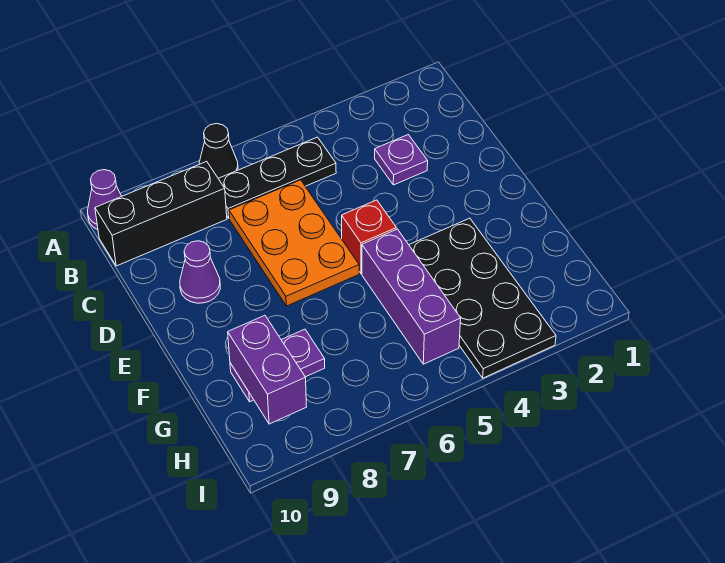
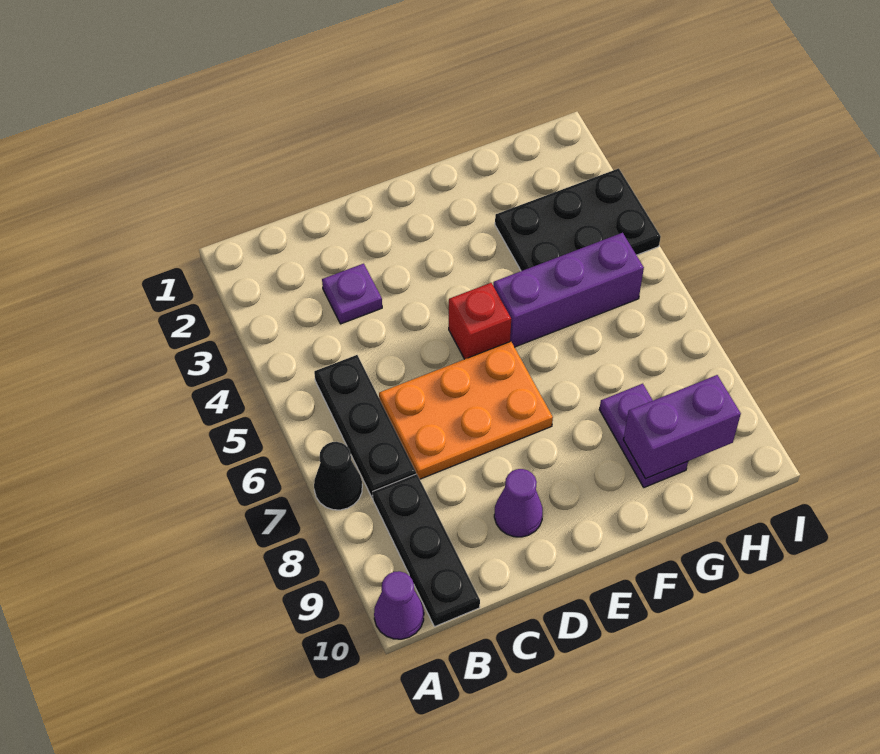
black brick B8:B10 level 1 -> black plate B8:B10 level 1
black plate F3:I4 level 1 -> black plate G3:I4 level 1

